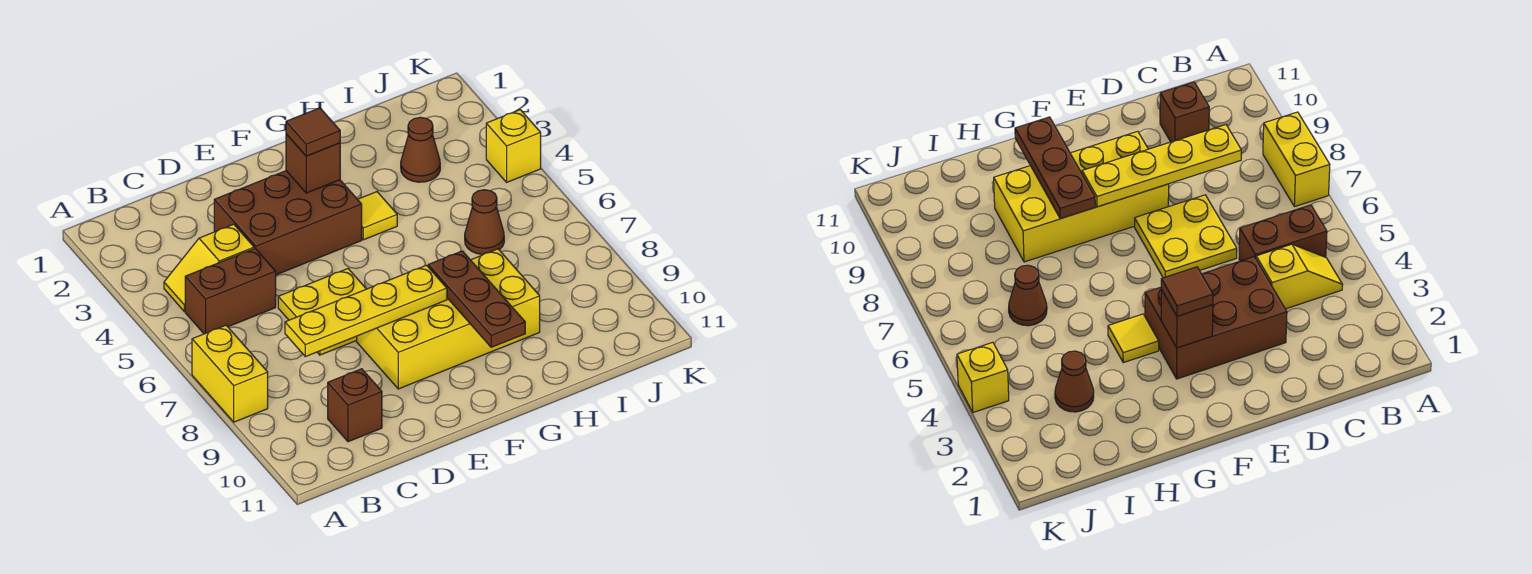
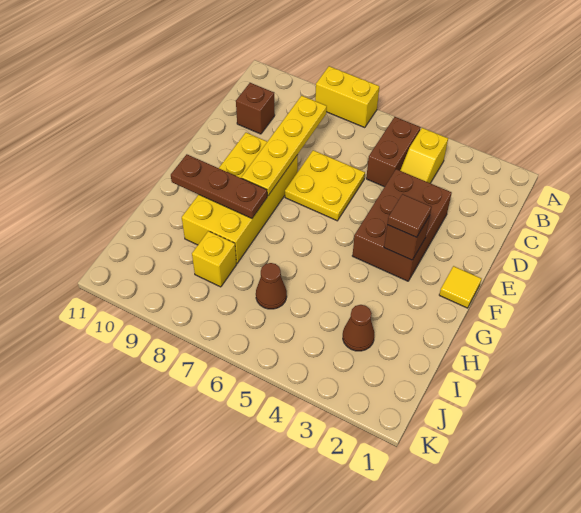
yellow slope B4:C4 level 1 top C -> yellow slope B4:C4 level 1 top B
yellow tile G4 level 1 -> yellow tile F1 level 1
yellow brick K4 level 1 -> yellow brick I8 level 1

